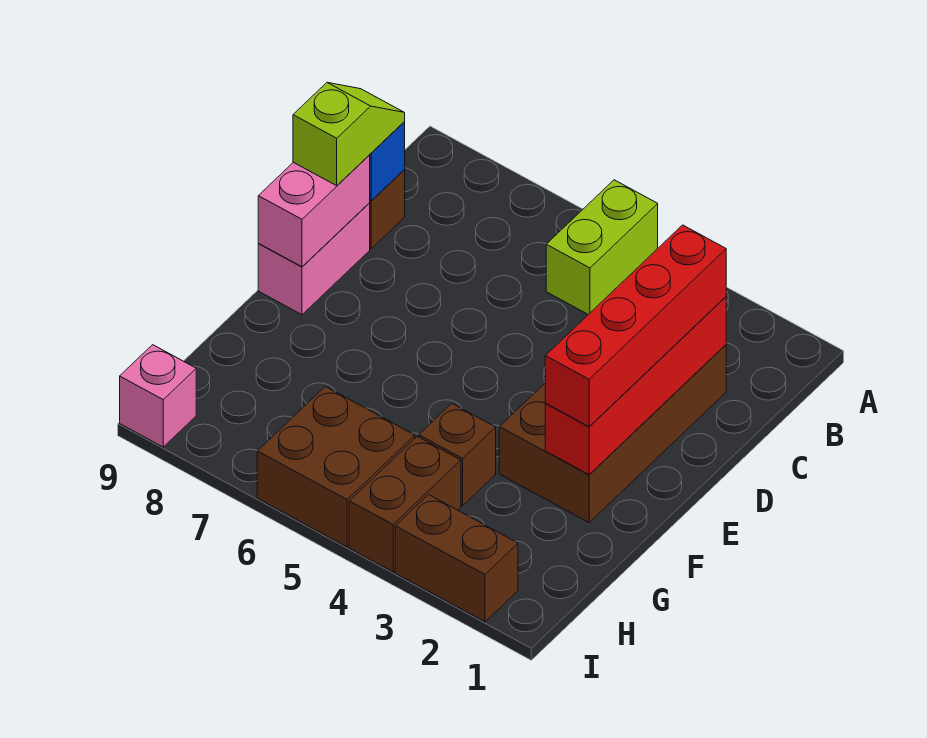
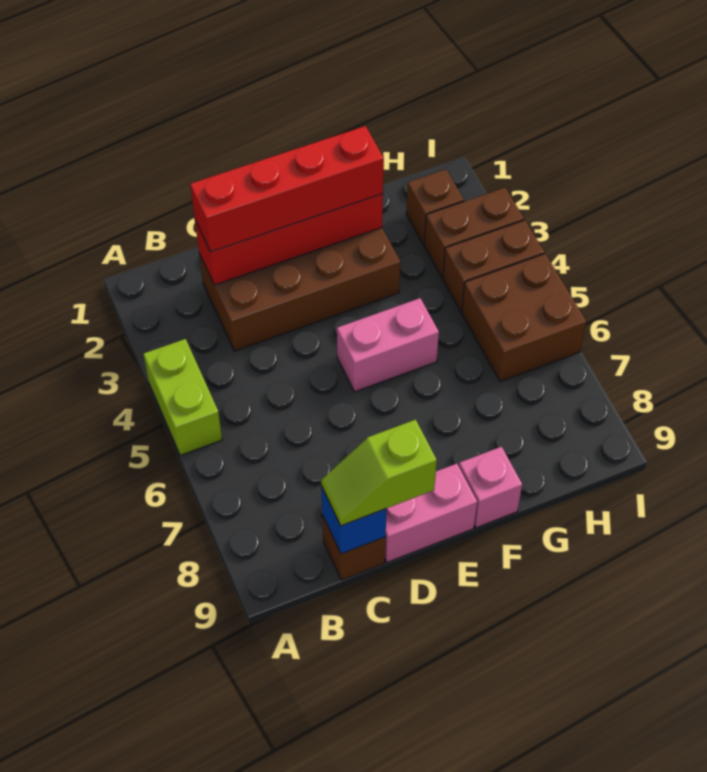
lime brick A5:B5 level 1 -> lime brick A4:A5 level 1
pink brick D9:E9 level 2 -> pink brick E5:F5 level 1
brown brick G4 level 1 -> brown brick H2 level 1
brown brick I2:I3 level 1 -> brown brick H3:I3 level 1
pink brick I9 level 1 -> pink brick F9 level 1

